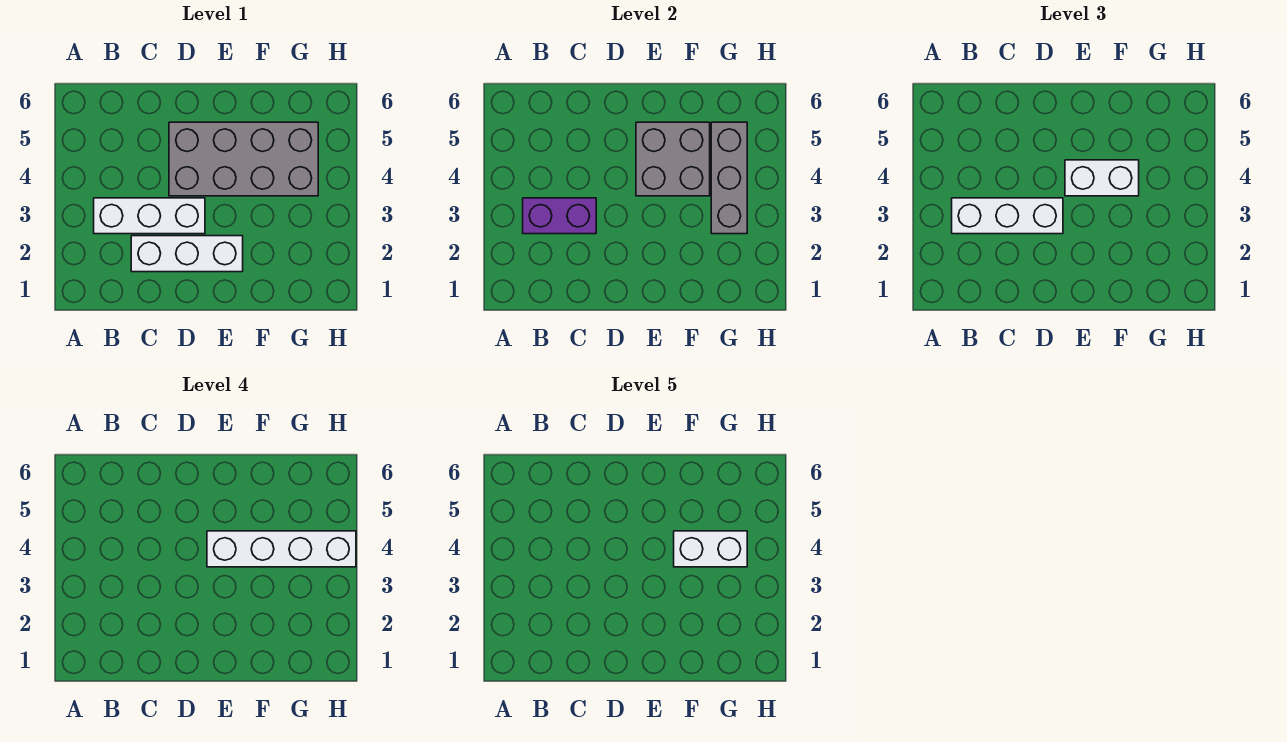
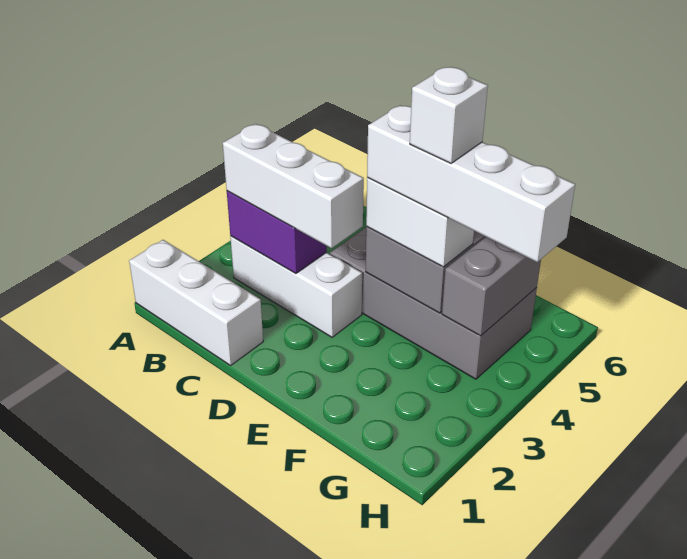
white brick C2:E2 level 1 -> white brick A1:C1 level 1
white brick F4:G4 level 5 -> white brick F4 level 5
grey brick G3:G5 level 2 -> grey brick G4:G5 level 2

